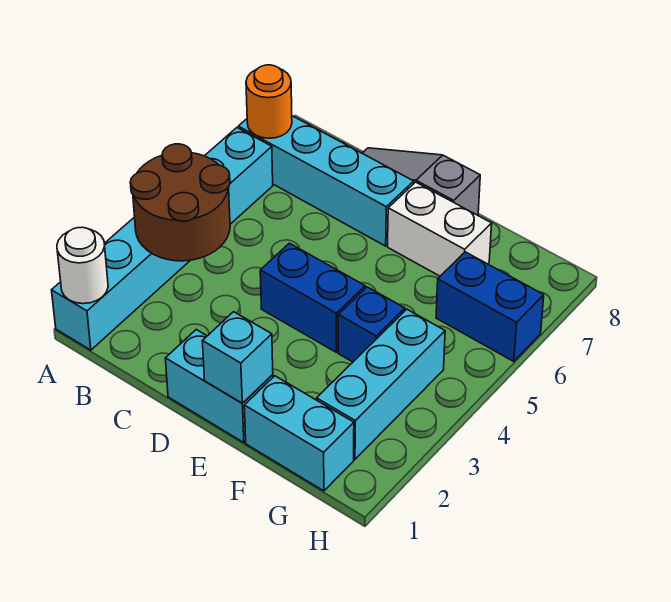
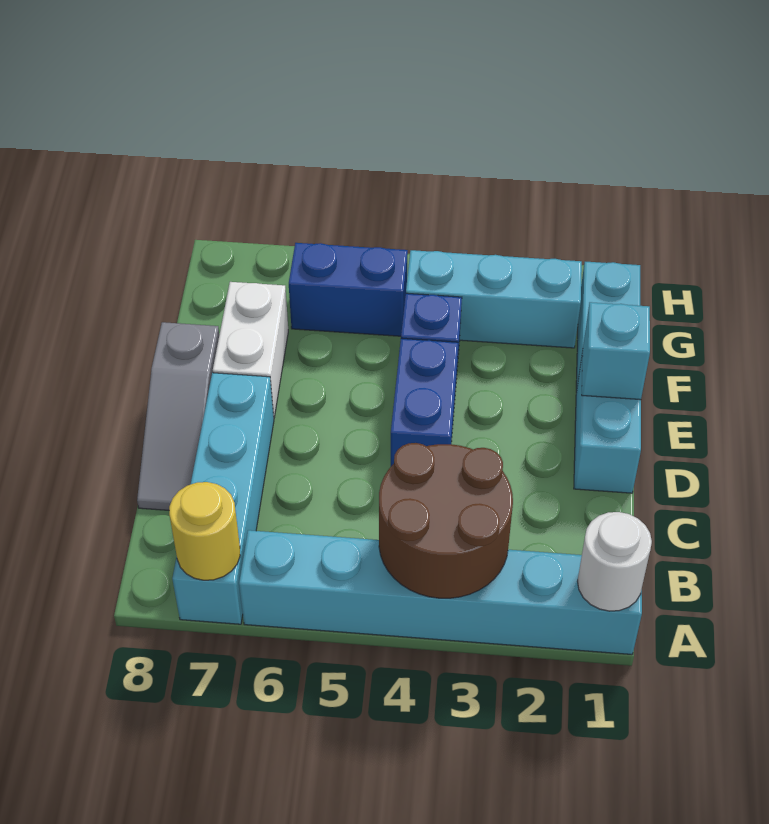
orange round brick A7 level 2 -> yellow round brick A7 level 2
blue brick G6:H6 level 1 -> blue brick G5:G6 level 1

